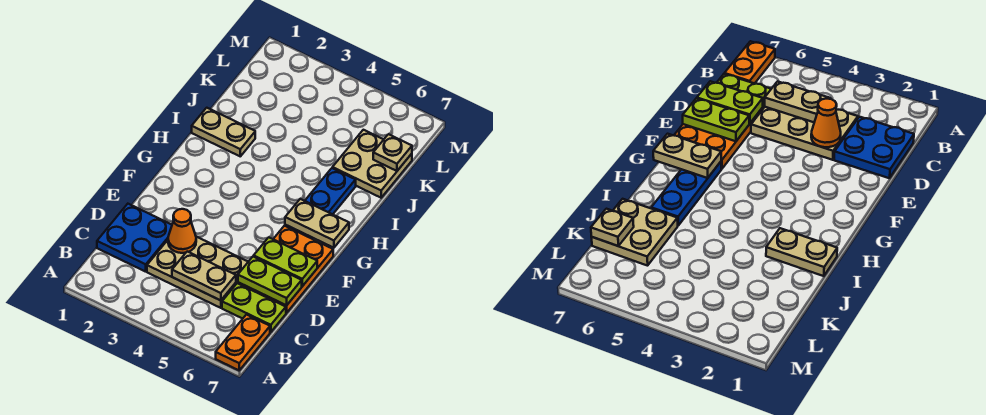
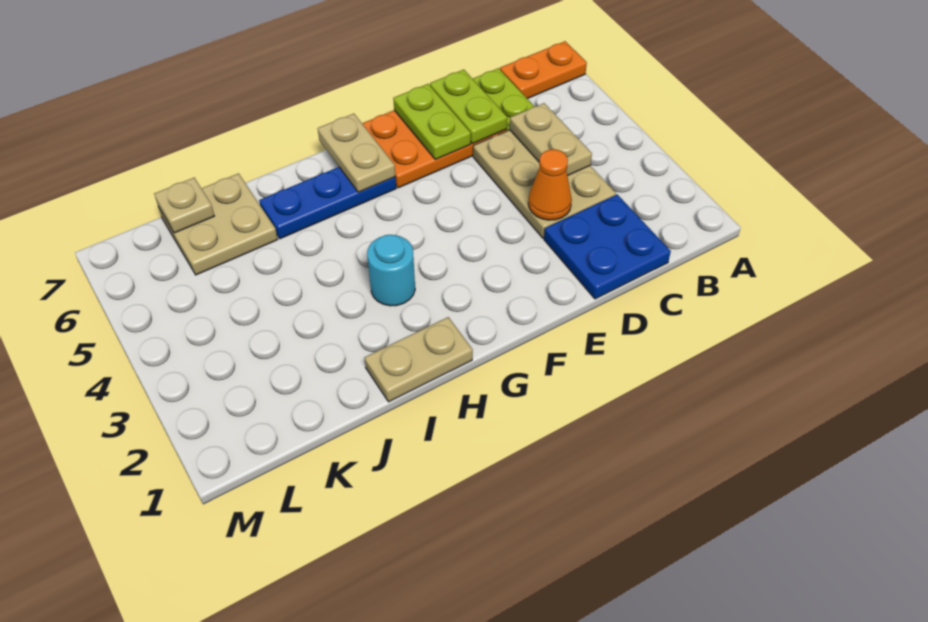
none -> cyan round brick H3 level 1
tan plate I1:I2 level 1 -> tan plate H1:I1 level 1

